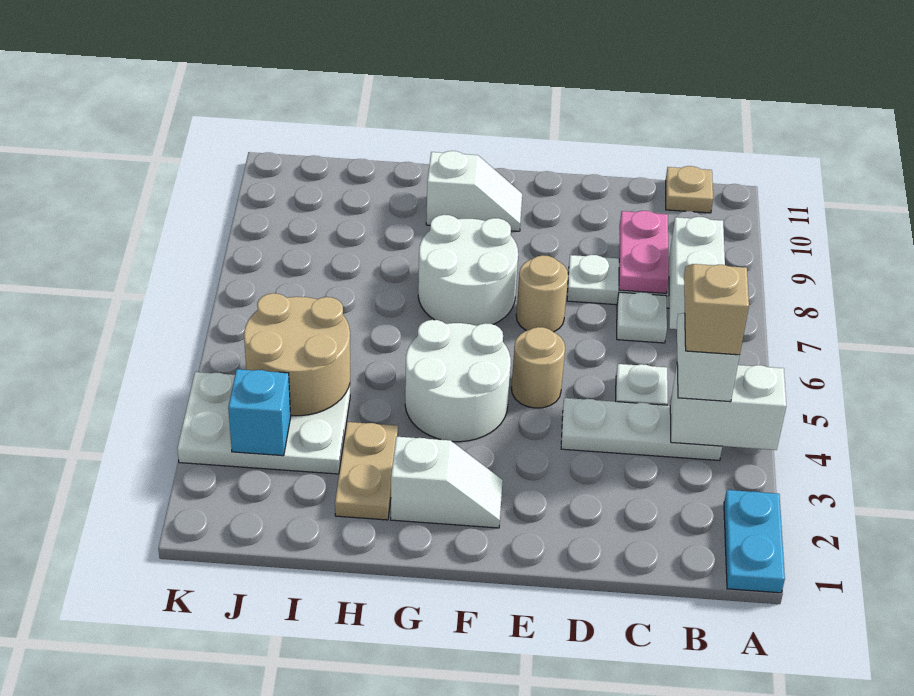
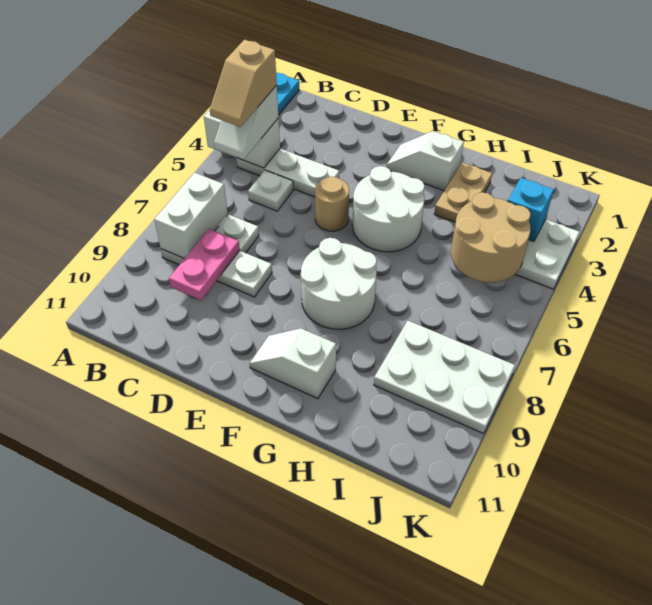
tan plate B11 level 1 -> none
tan round brick E7 level 1 -> none
none -> white plate I8:K9 level 1

